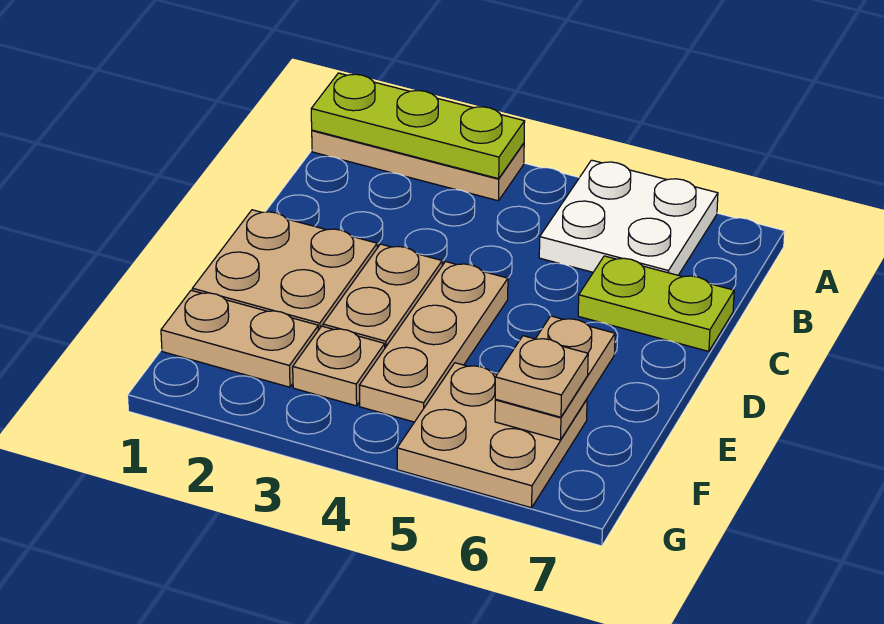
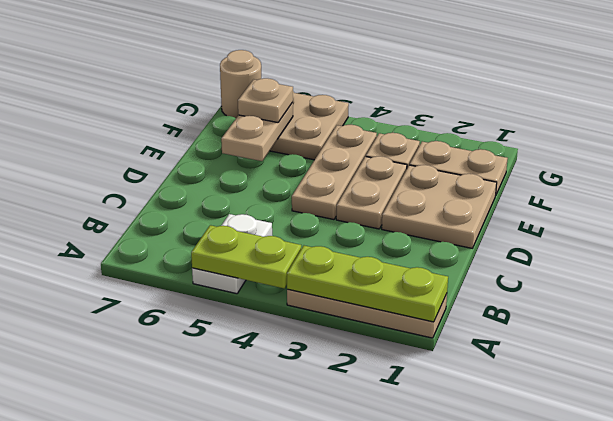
white plate A5:B6 level 1 -> white plate A5:B5 level 1
lime plate C6:C7 level 1 -> lime plate A4:A5 level 2
none -> tan round brick G7 level 1

